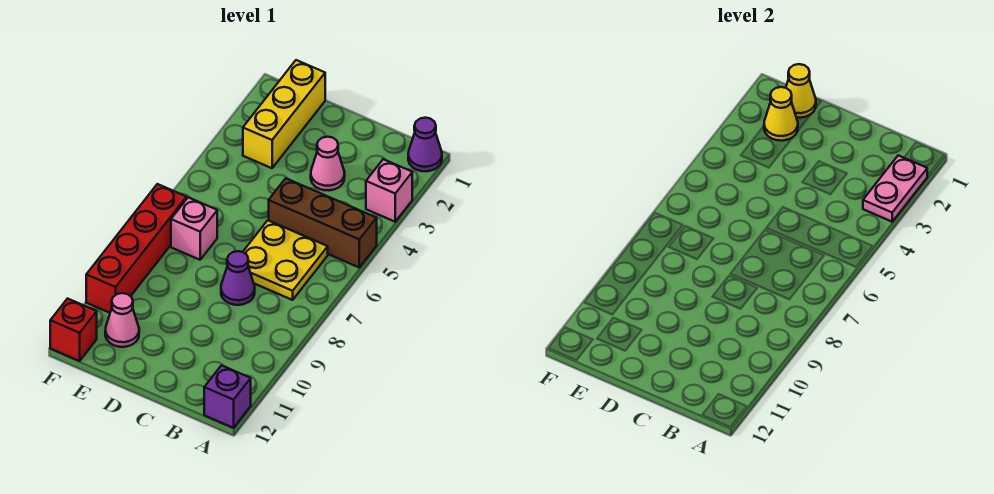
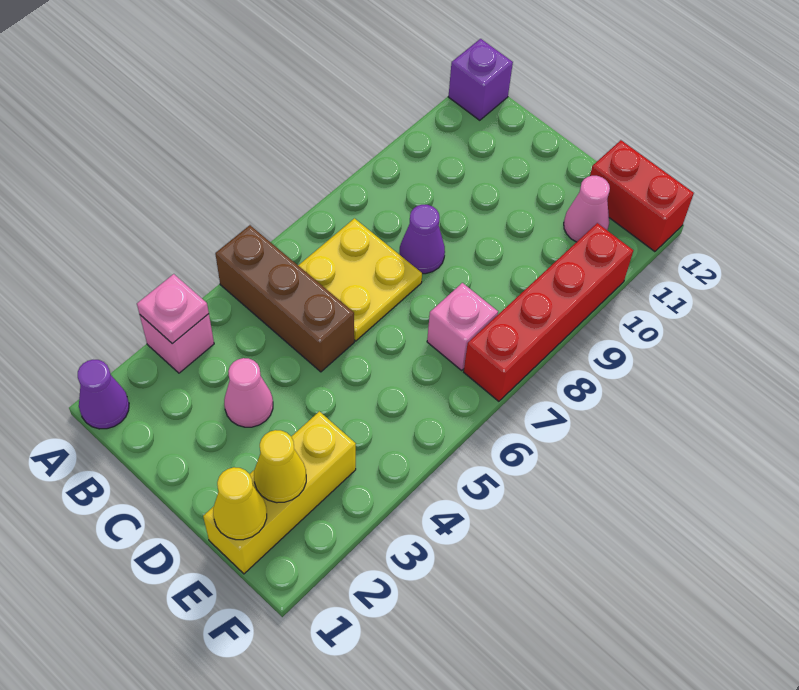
pink plate A2:A3 level 2 -> pink plate A3 level 2
red brick F12 level 1 -> red brick E12:F12 level 1

